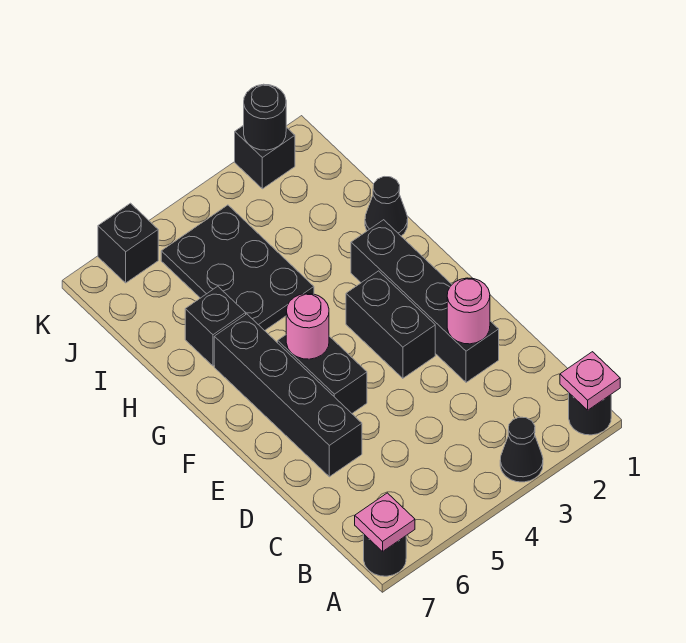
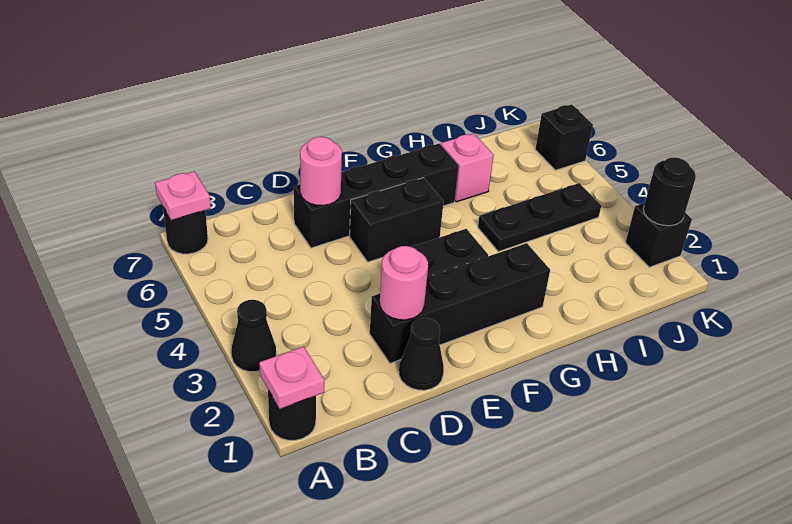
pink round brick F5 level 2 -> pink round brick D6 level 2
black cone H1 level 1 -> black cone D1 level 1
black plate H4:J5 level 1 -> black plate H4:J4 level 1
black brick H6 level 1 -> pink brick H6 level 1

